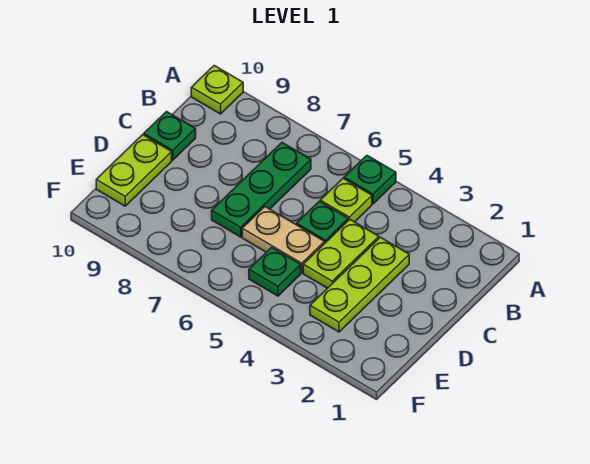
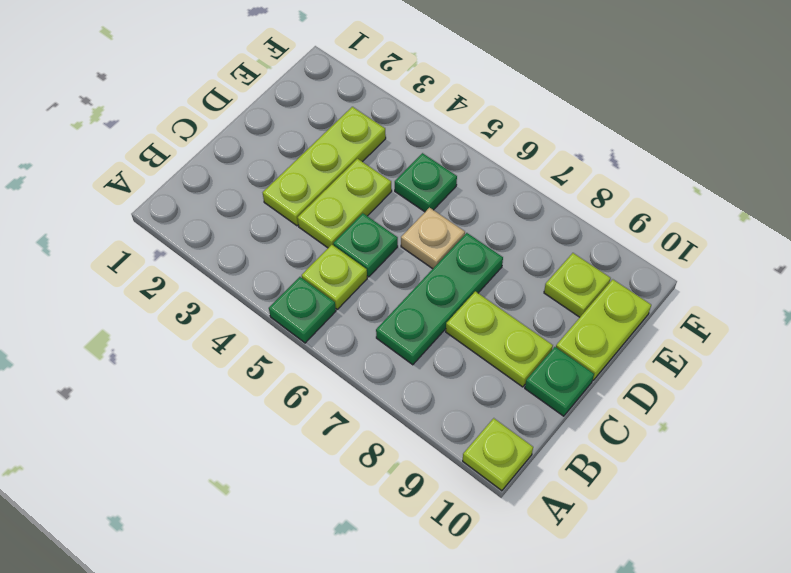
none -> lime plate C8:C9 level 1
tan plate D5:D6 level 1 -> tan plate D6 level 1
none -> lime plate E9 level 1

